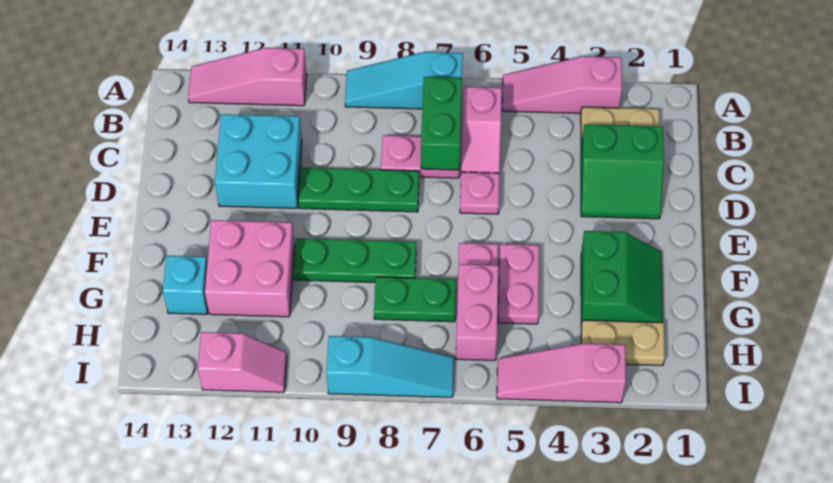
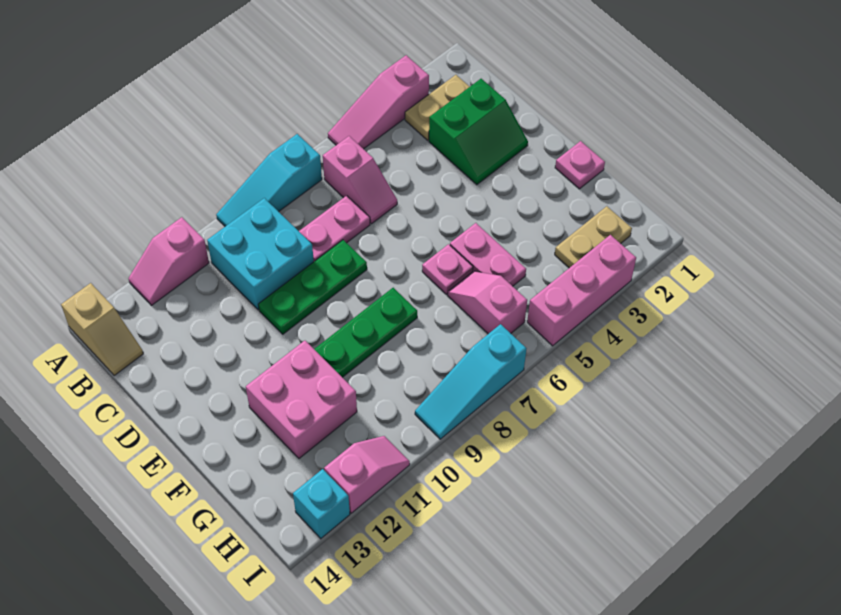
pink slope A11:A13 level 1 top 11 -> pink slope A11:A12 level 1 top 11
none -> tan slope A14:B14 level 1 top A
green brick B7:C7 level 2 -> none
cyan brick C11:D12 level 1 -> cyan brick B9:C10 level 1
pink plate D6 level 1 -> pink plate F1 level 1
green slope F2:G3 level 1 top 3 -> none
pink brick G6:H6 level 1 -> pink slope G6:H6 level 1 top H
green plate G7:G8 level 1 -> none
cyan brick G13 level 1 -> cyan brick I13 level 1
pink slope I3:I5 level 1 top 3 -> pink brick I3:I5 level 1
cyan slope I7:I9 level 1 top 9 -> cyan slope I7:I9 level 1 top 7

